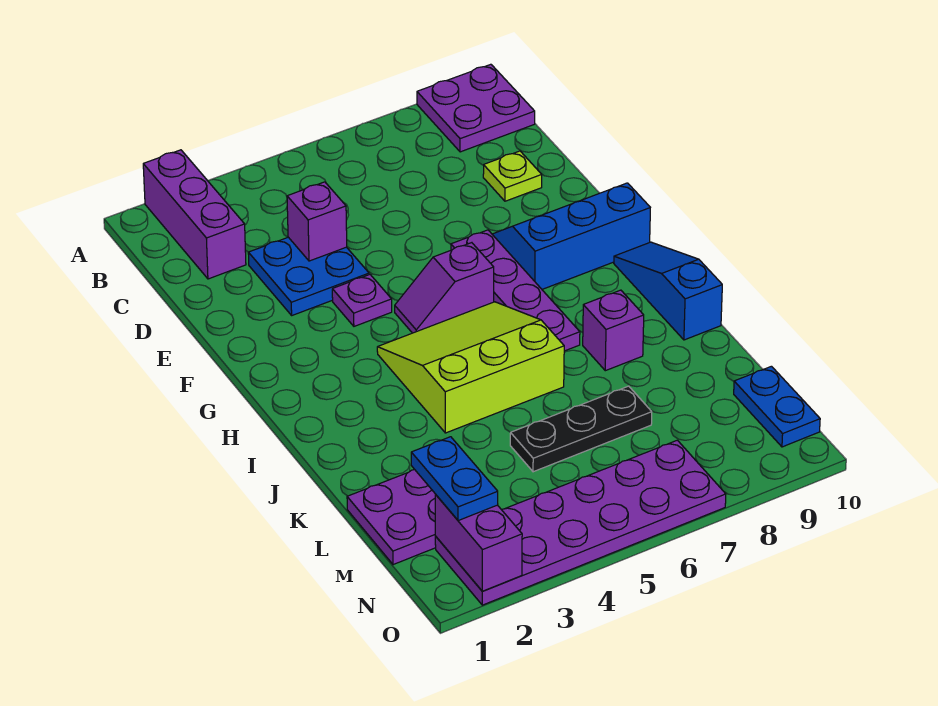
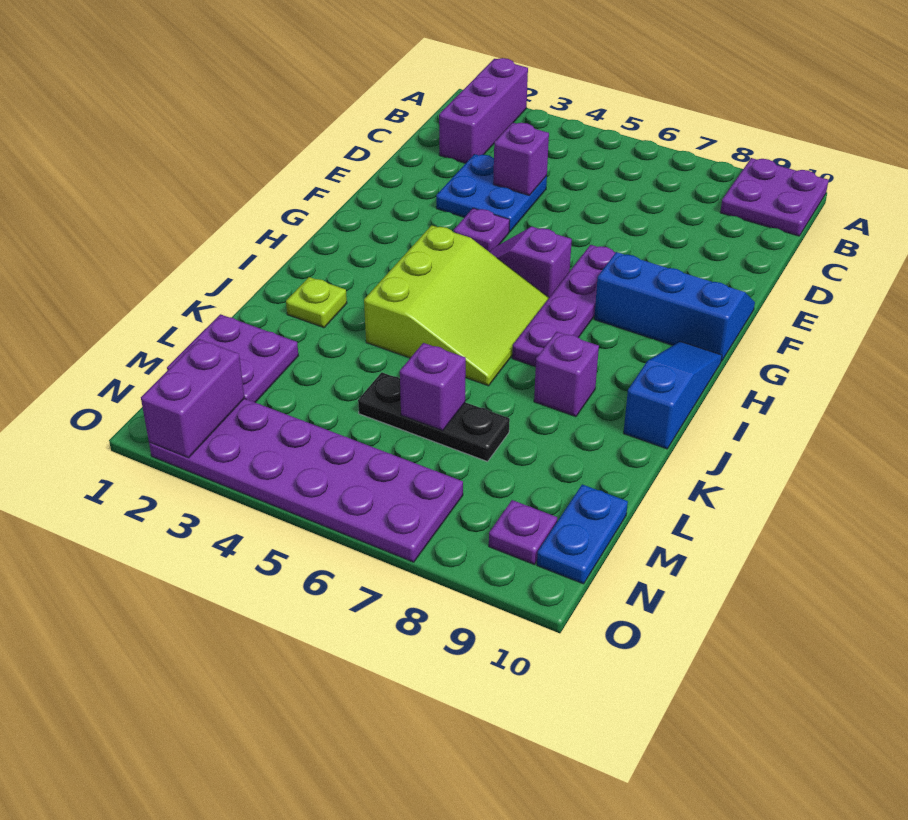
lime plate D9 level 1 -> lime plate J2 level 1
lime slope H4:J6 level 1 top J -> lime slope H4:J6 level 1 top 4
none -> purple brick L6 level 2
blue plate M2:N2 level 3 -> none
none -> purple plate N9 level 1

